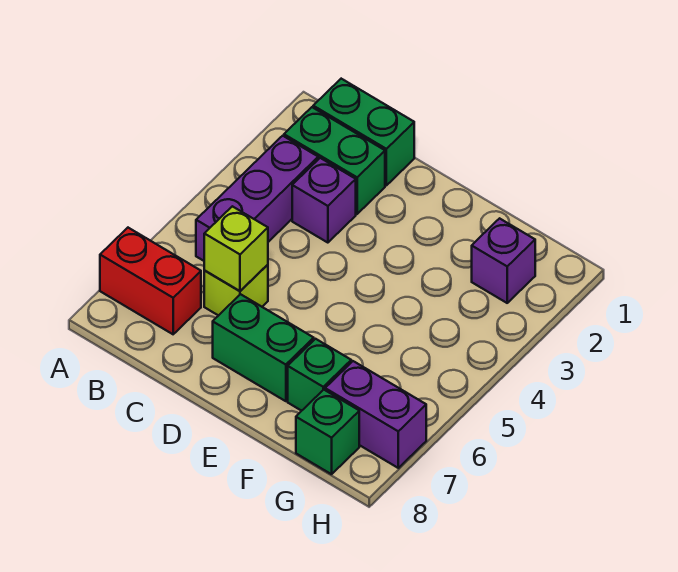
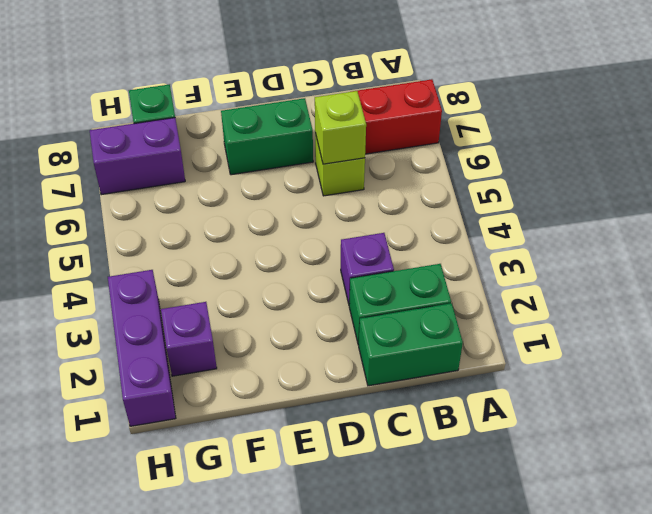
purple brick B3:B5 level 1 -> purple brick H1:H3 level 1
green brick F7 level 1 -> none

